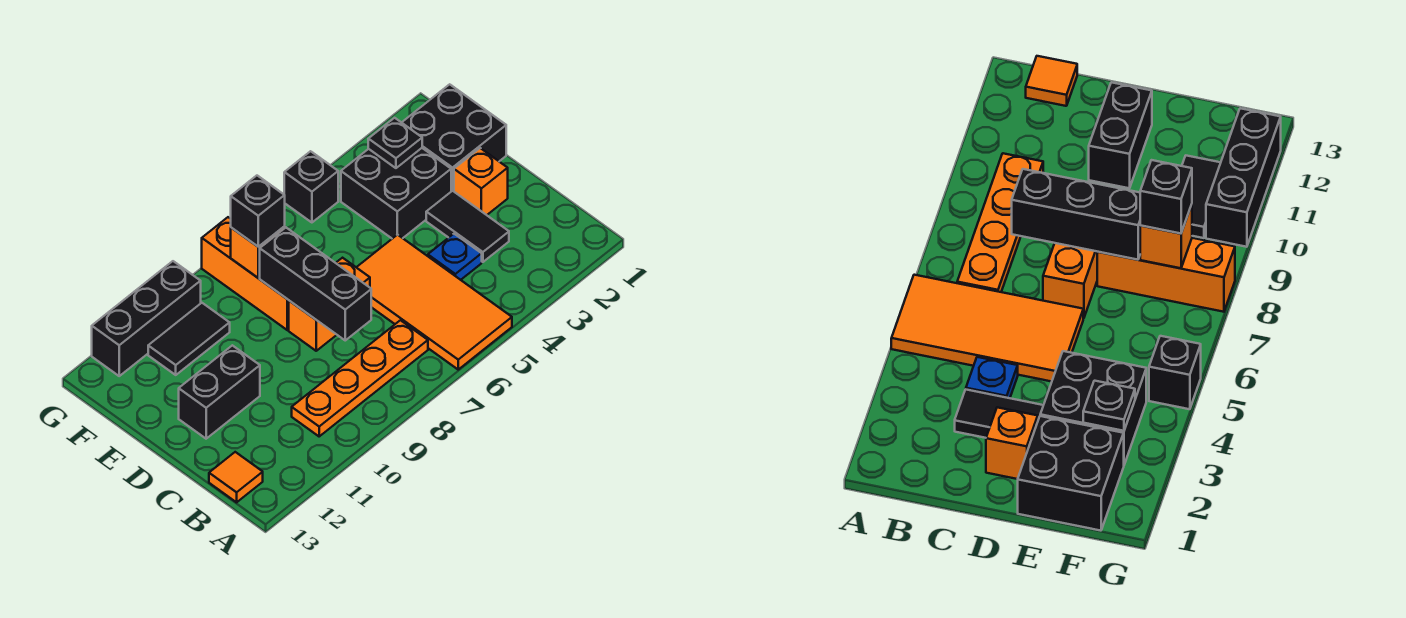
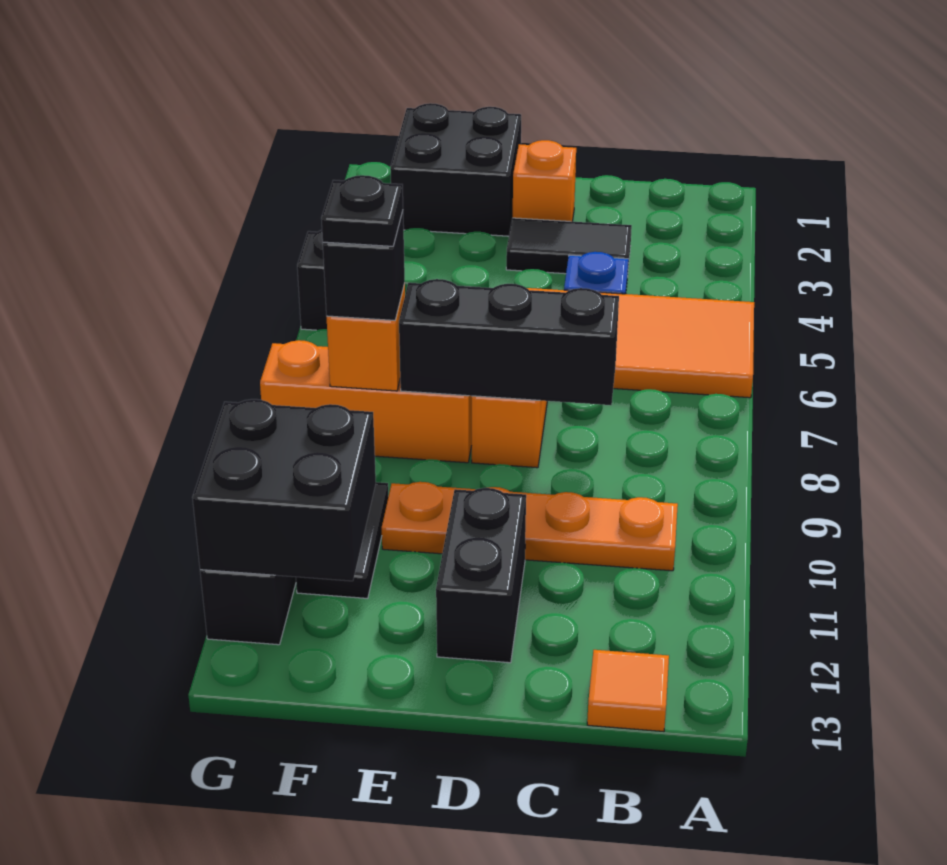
orange plate B7:B10 level 1 -> orange plate B10:E10 level 1
black brick E3:F4 level 1 -> black brick F11:G12 level 2
black plate F3 level 2 -> black plate F8 level 4

